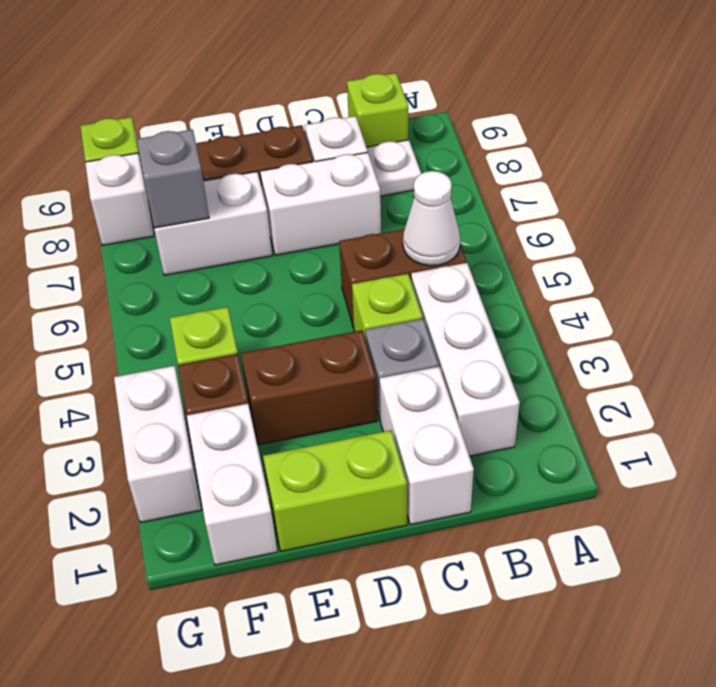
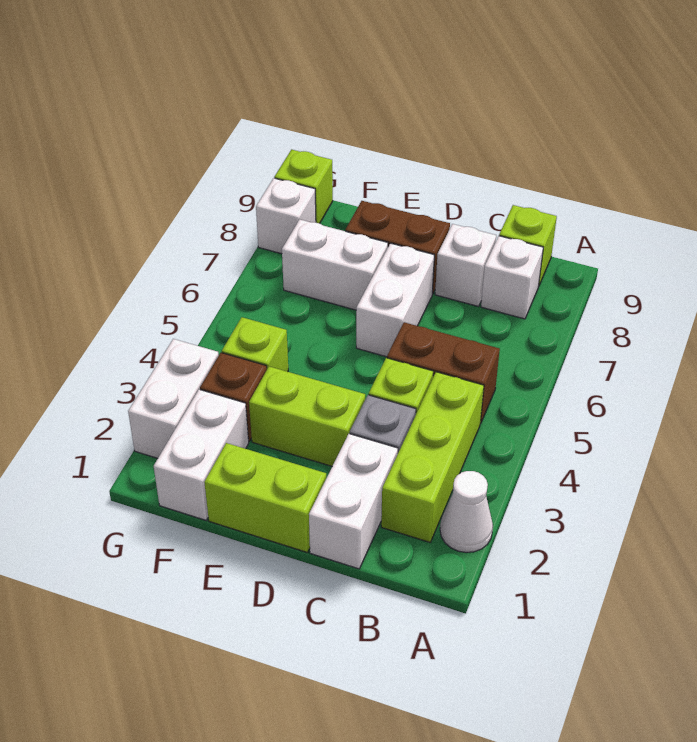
white brick B2:B4 level 1 -> lime brick B2:B4 level 1
white cone B5 level 2 -> white cone A2 level 1
white plate B8 level 1 -> white brick B8 level 1
white brick C7:D7 level 1 -> white brick D6:D7 level 1
brown brick D3:E3 level 1 -> lime brick D3:E3 level 1
grey brick F7 level 2 -> none

